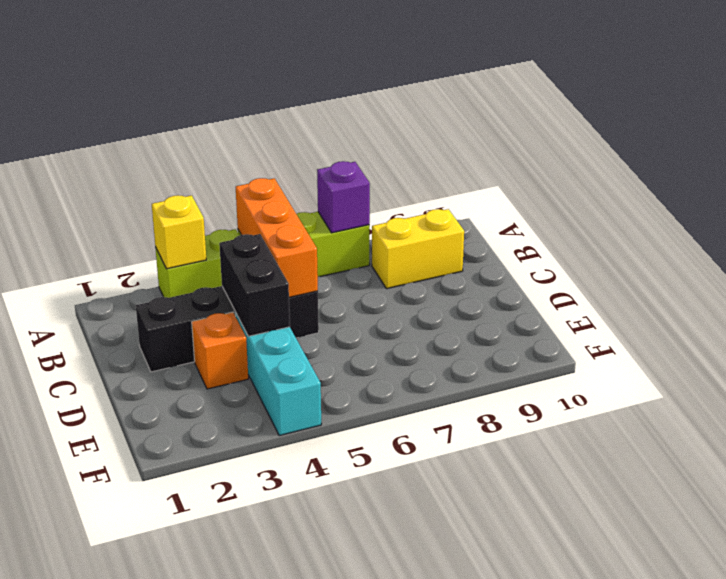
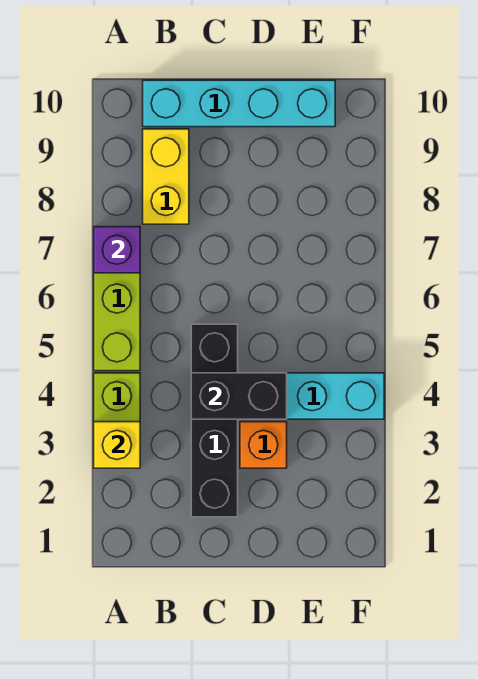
orange brick A5:C5 level 2 -> none
none -> cyan brick B10:E10 level 1

